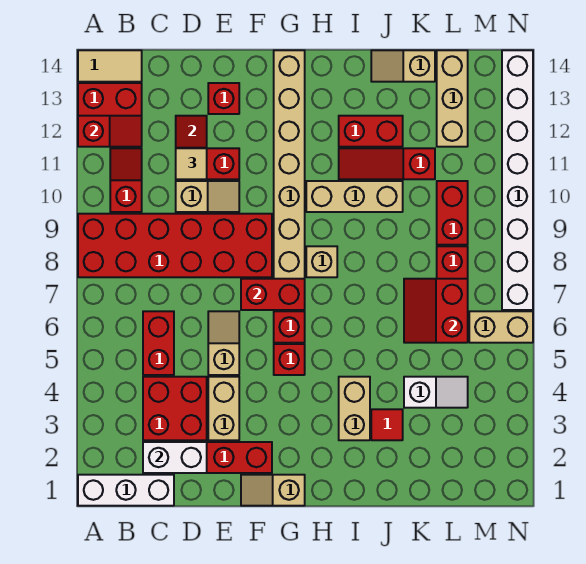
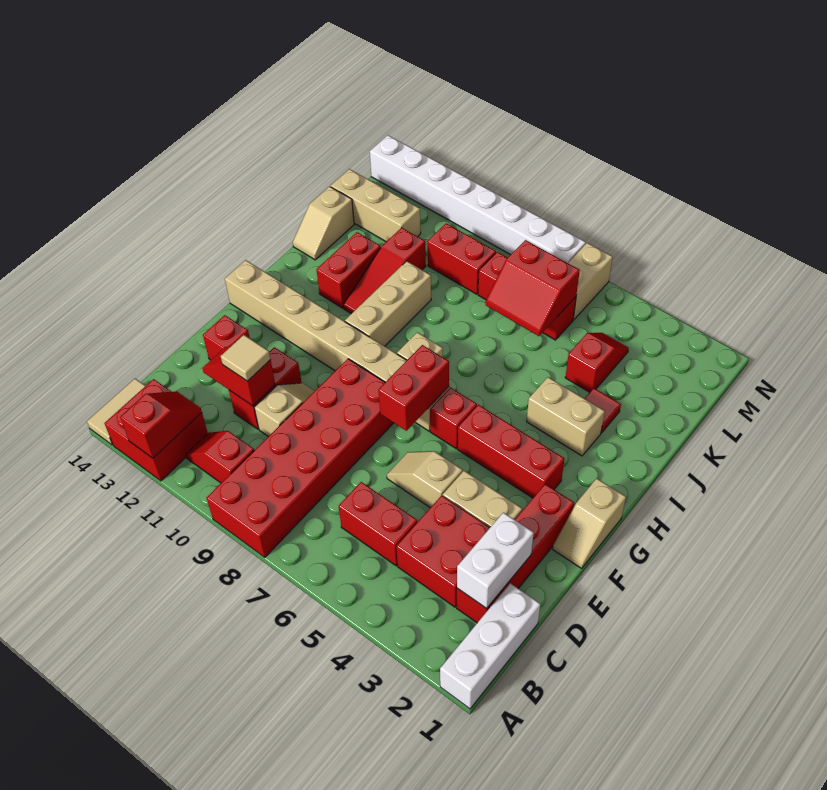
red brick G5 level 1 -> red brick G3:G5 level 1
white slope K4:L4 level 1 top K -> red slope K4:L4 level 1 top K

